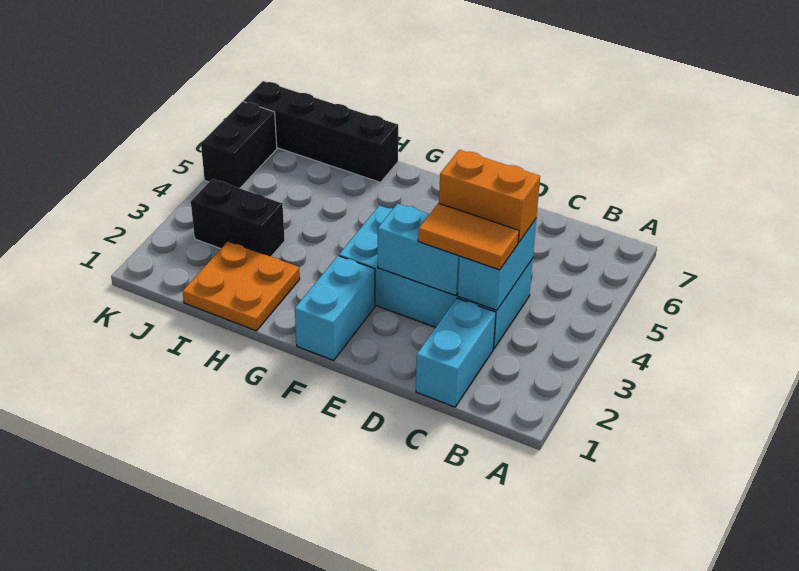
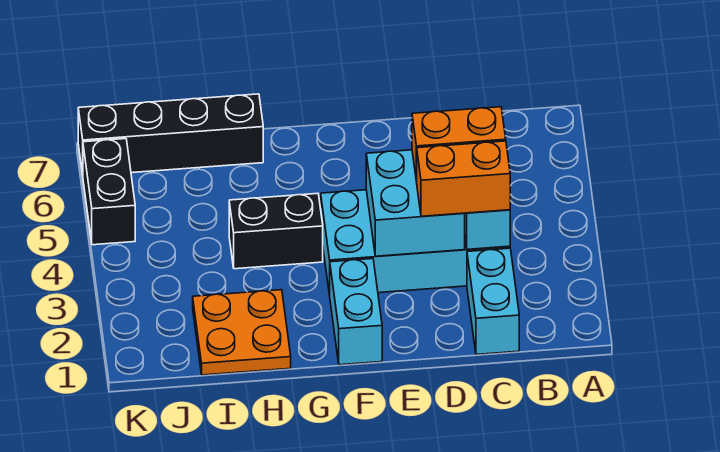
orange tile C3:D3 level 3 -> orange brick C3:D3 level 3
cyan brick D3:E3 level 2 -> cyan brick D3:E4 level 2
black brick I3:J3 level 1 -> black brick G4:H4 level 1

